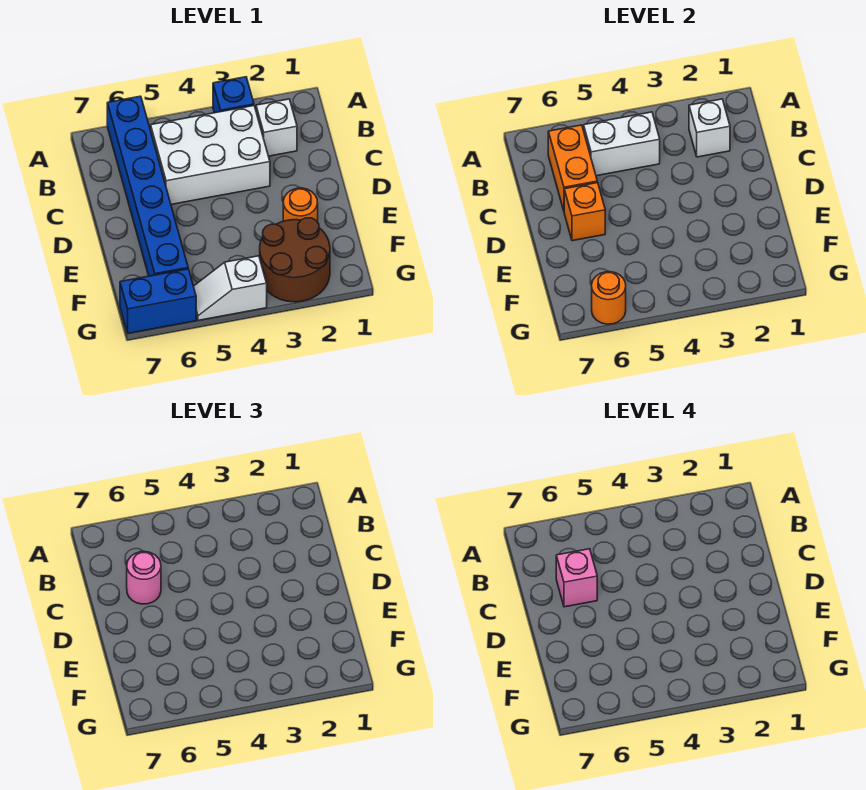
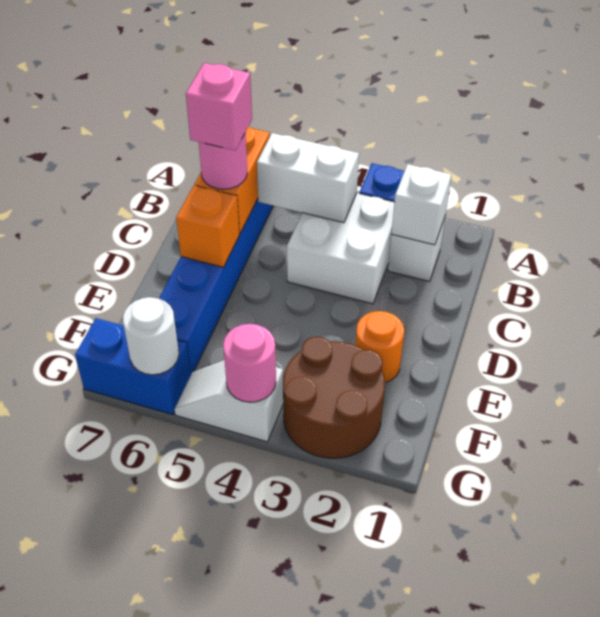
white brick B3:C5 level 1 -> white brick B3:C4 level 1
none -> pink round brick G4 level 2
orange round brick G6 level 2 -> white round brick G6 level 2

